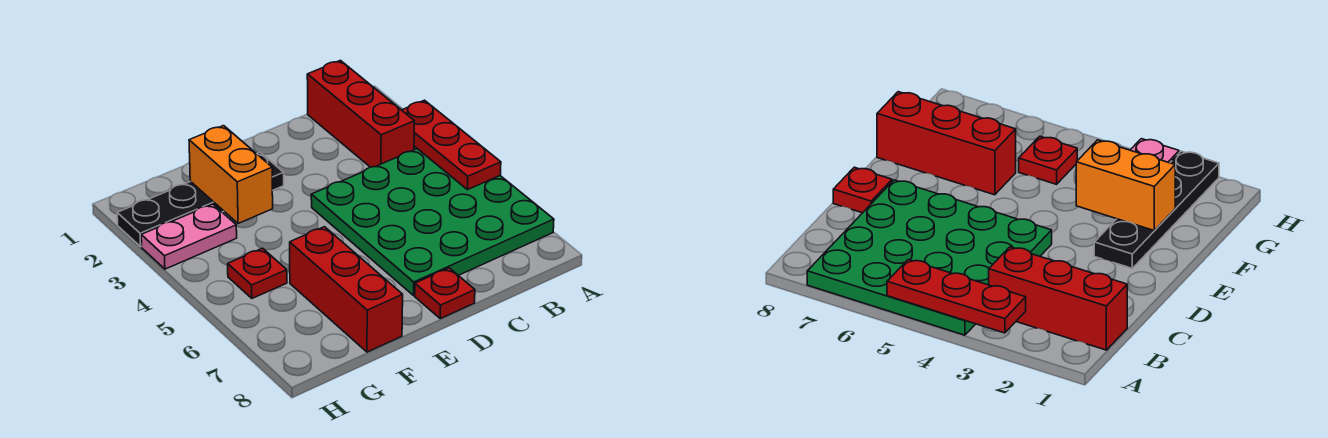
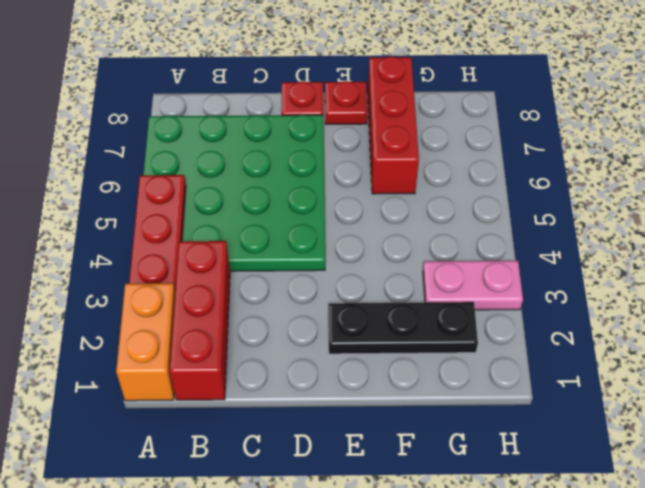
black plate E2:H2 level 1 -> black plate E2:G2 level 1
orange brick F2:F3 level 2 -> orange brick A1:A2 level 1
red plate G5 level 1 -> red plate E8 level 1

